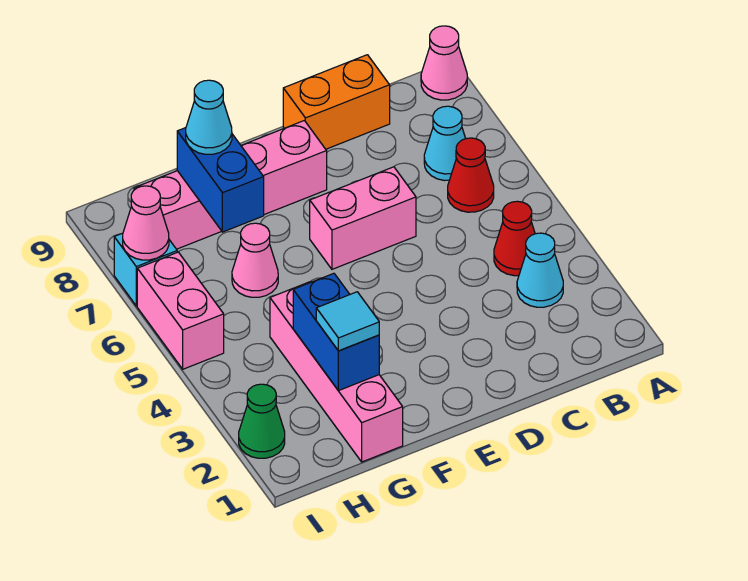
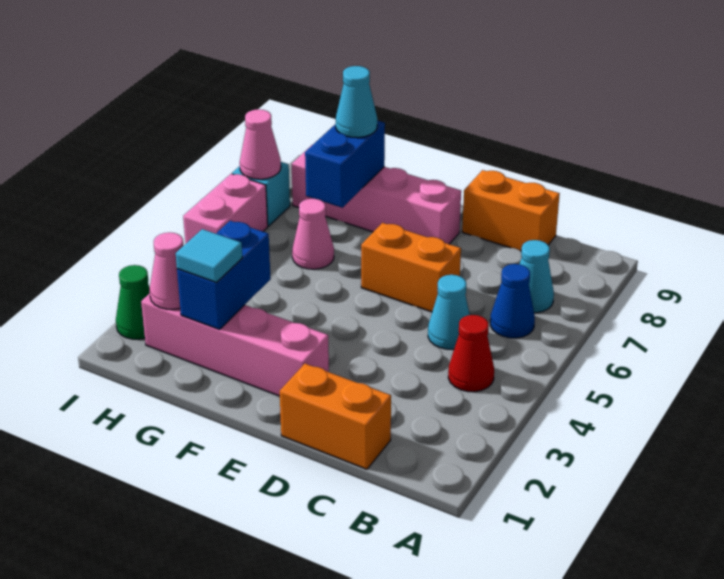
pink cone A9 level 1 -> pink cone H2 level 2
cyan cone B3 level 1 -> cyan cone C5 level 1
red cone B6 level 1 -> blue cone B6 level 1
none -> orange brick C1:D1 level 1
pink brick D6:E6 level 1 -> orange brick D6:E6 level 1
pink brick G1:G4 level 1 -> pink brick E2:H2 level 1

